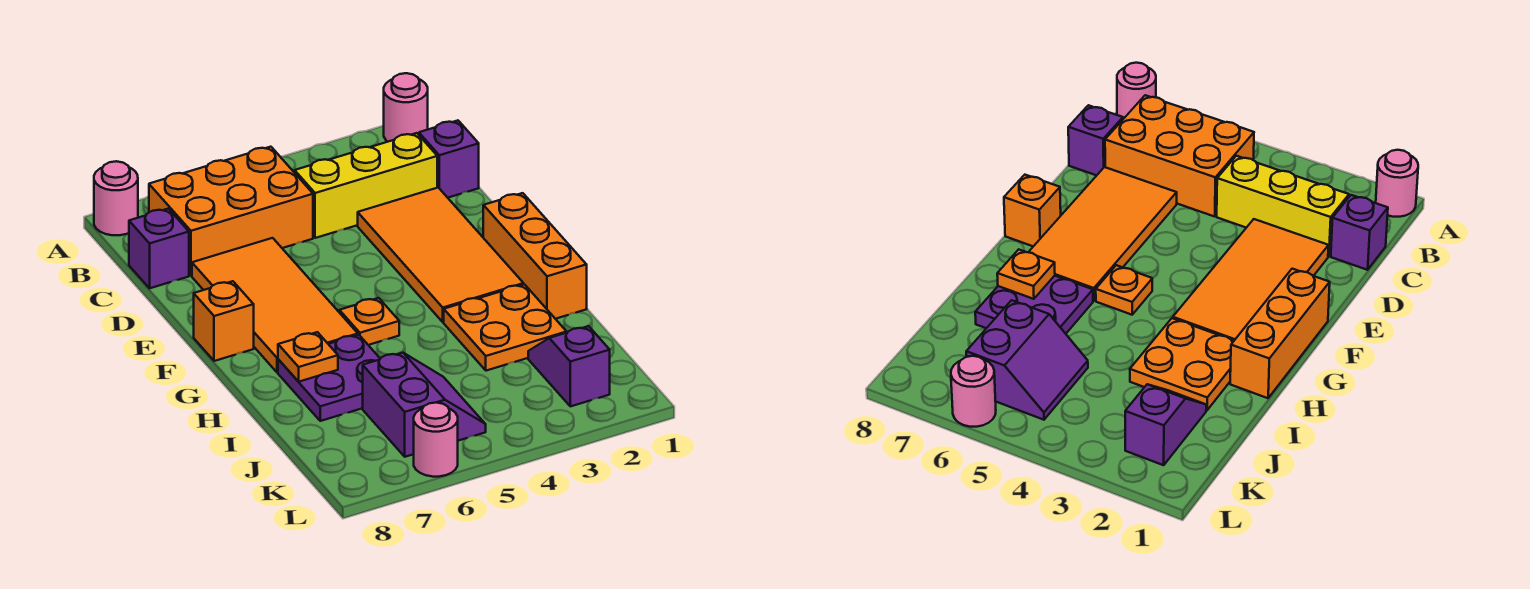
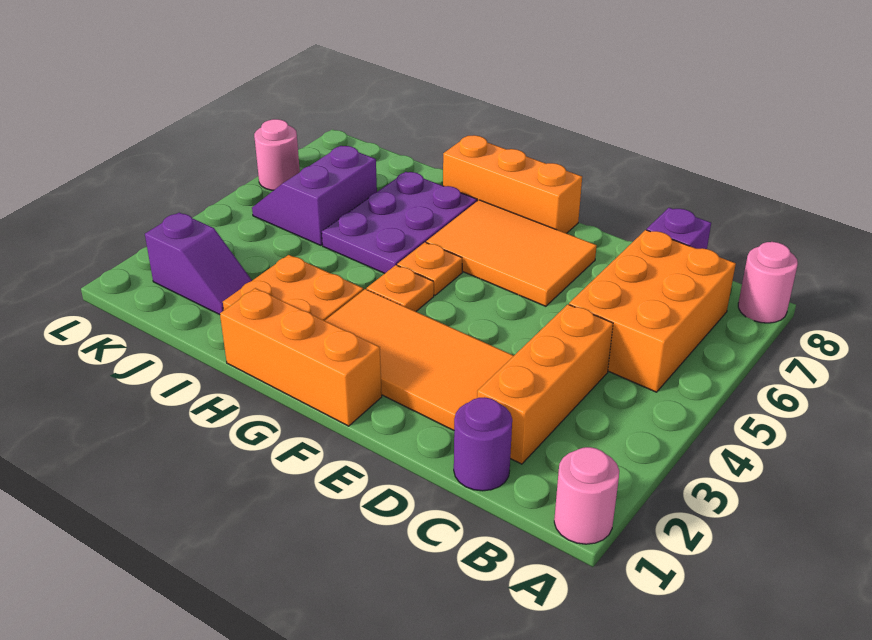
purple brick C1 level 1 -> purple round brick C1 level 1
yellow brick C2:C4 level 1 -> orange brick C2:C4 level 1
orange tile D6:G7 level 1 -> orange tile E6:G7 level 1
orange brick F8 level 1 -> orange brick F8:H8 level 1
purple plate H6:I7 level 1 -> purple plate H5:I7 level 1
orange plate H7 level 2 -> orange plate G4 level 1
purple slope J5:K6 level 1 top 6 -> purple slope J5:K6 level 1 top J

